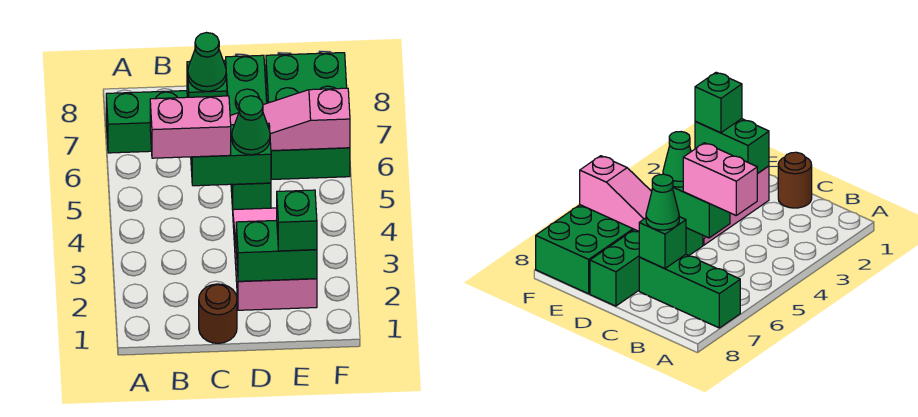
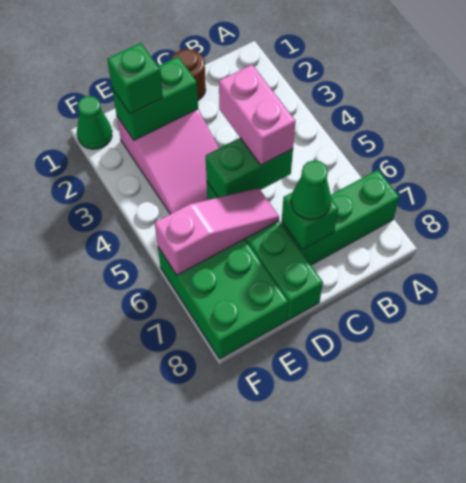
pink brick B5:C5 level 3 -> pink brick C4:C5 level 3
green cone D5 level 3 -> green cone F1 level 1

